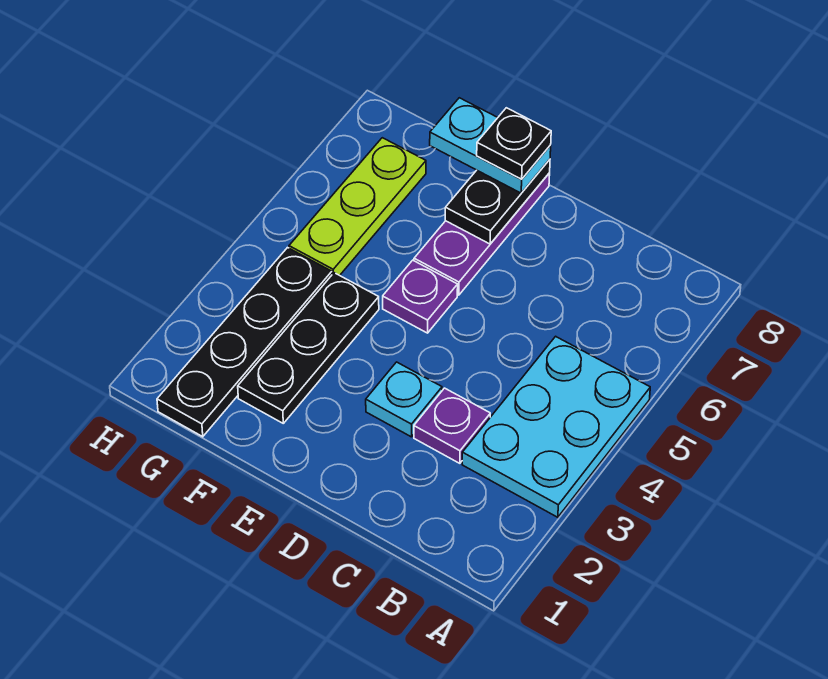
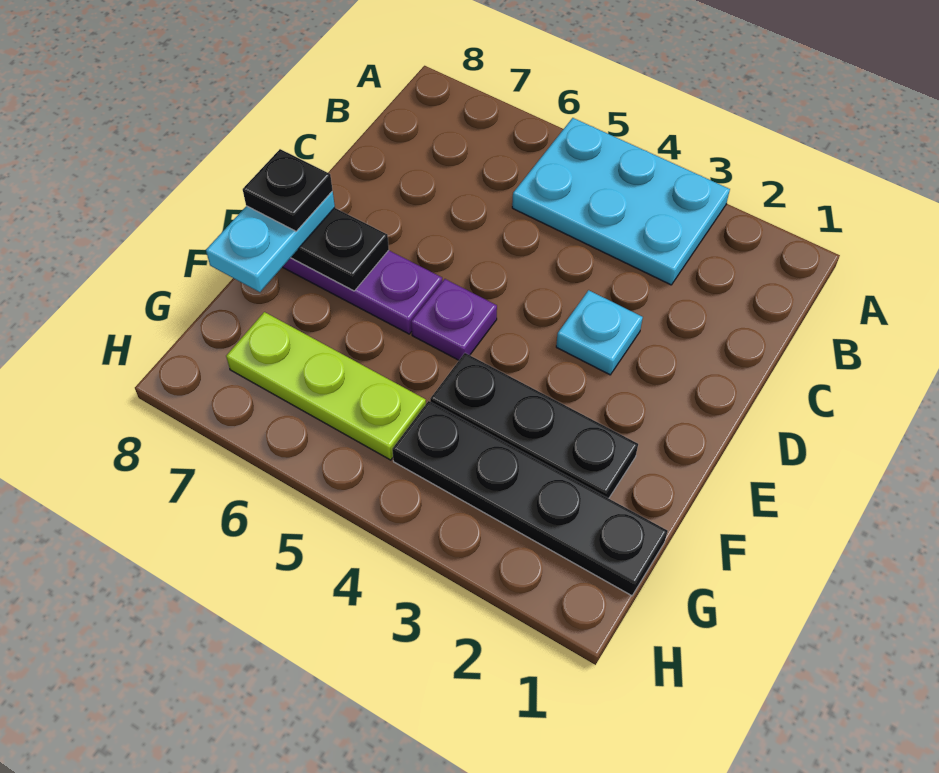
purple plate C3 level 1 -> none

